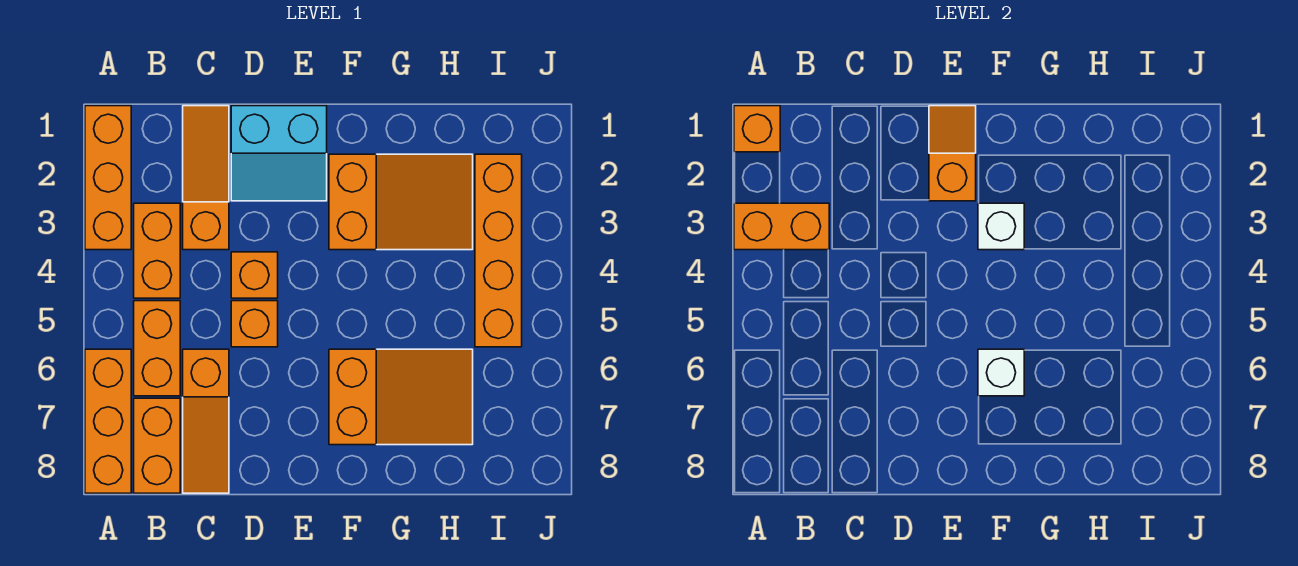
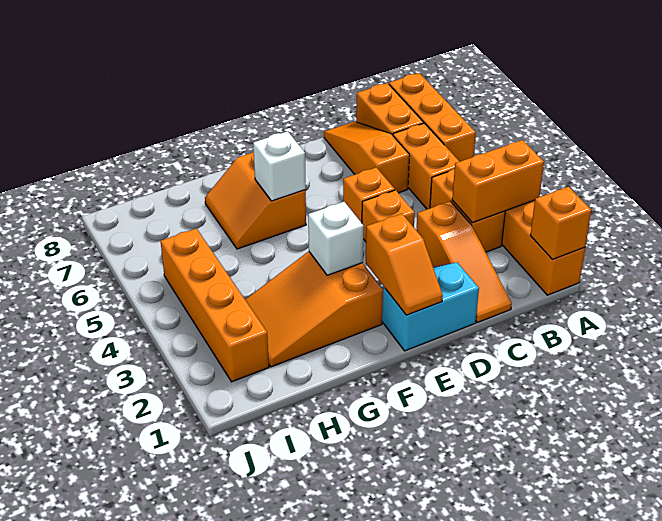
orange slope F6:H7 level 1 top F -> orange slope F6:G7 level 1 top F

